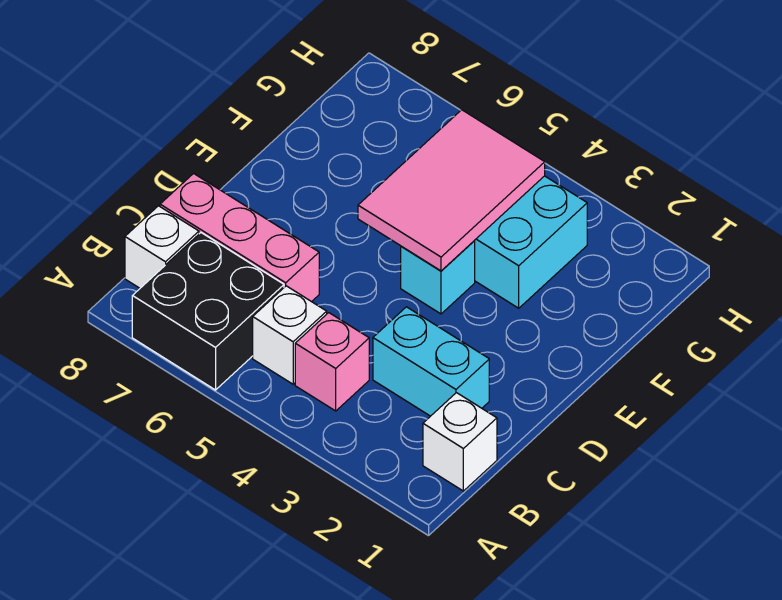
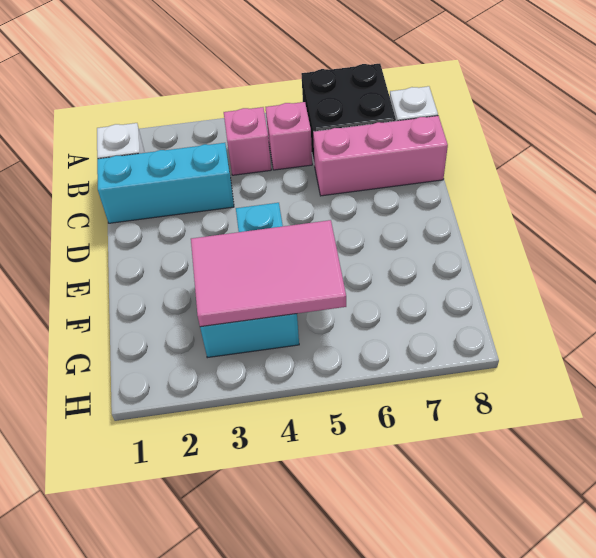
white brick B5 level 1 -> pink brick B5 level 1
cyan brick C2:C3 level 1 -> cyan brick C1:C3 level 1
pink tile E4:G5 level 2 -> pink tile F3:G5 level 2

